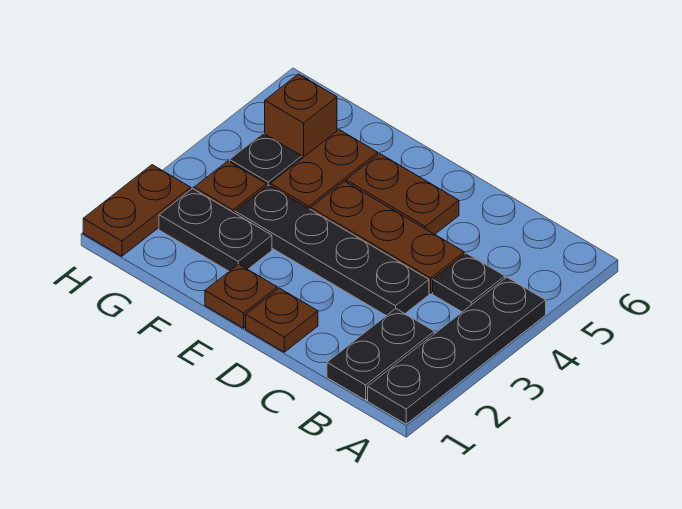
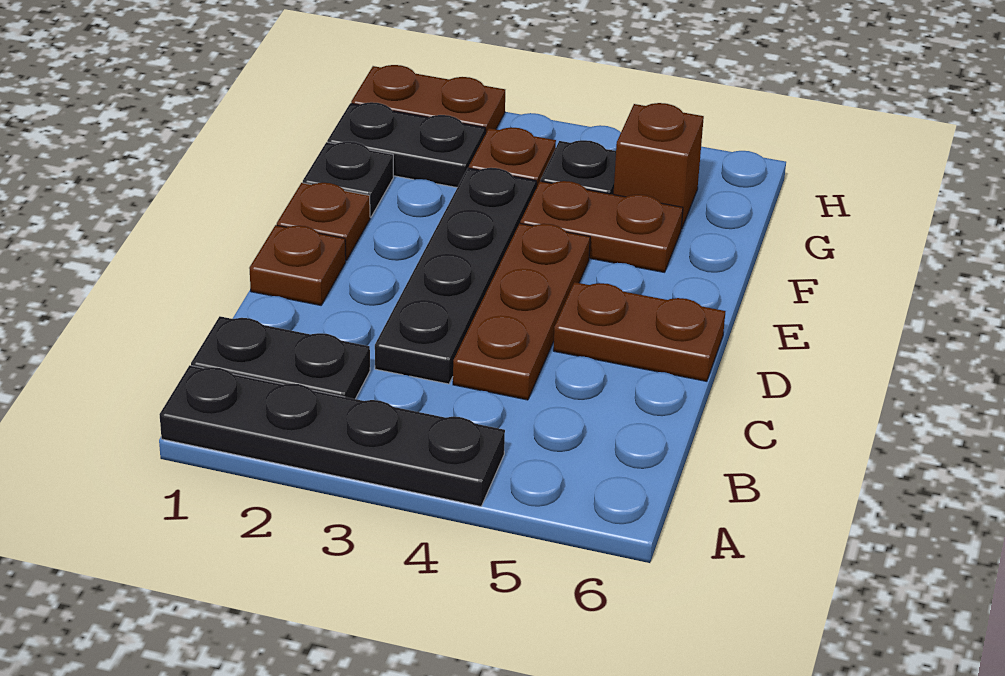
black plate B4 level 1 -> black plate F1 level 1
brown plate D5:E5 level 1 -> brown plate D5:D6 level 1
black plate F2:G2 level 1 -> black plate G1:G2 level 1

